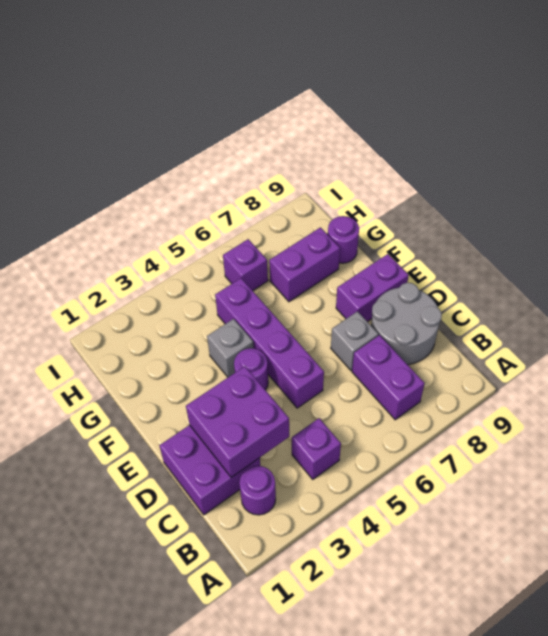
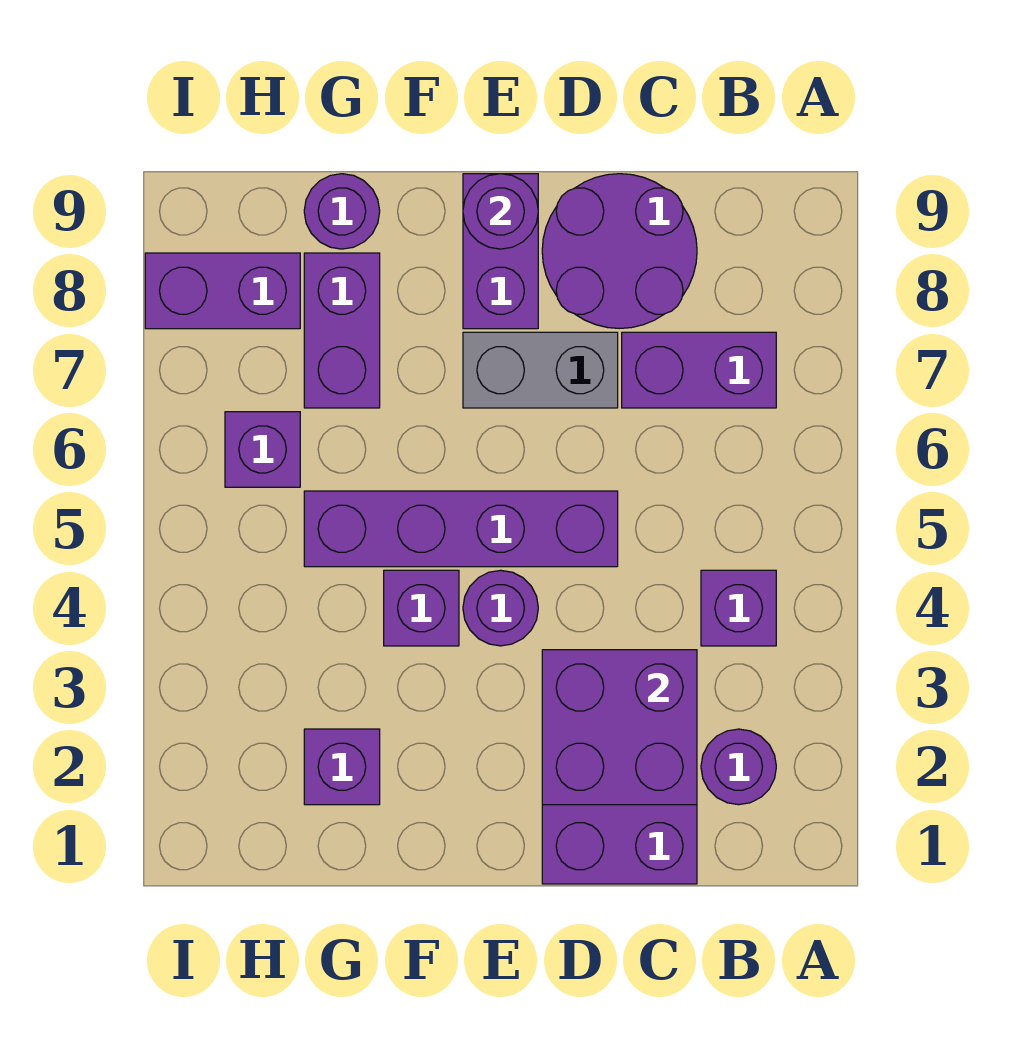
grey round brick C8:D9 level 1 -> purple round brick C8:D9 level 1
grey brick D7 level 1 -> grey brick D7:E7 level 1
none -> purple round brick E9 level 2
grey brick F4 level 1 -> purple brick F4 level 1
none -> purple brick G2 level 1
none -> purple brick H8:I8 level 1

